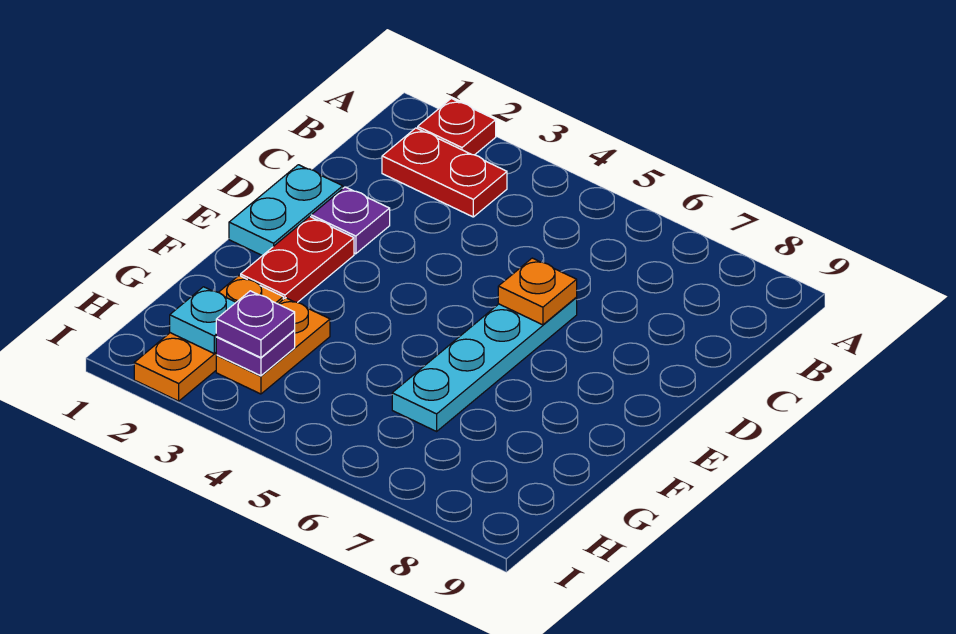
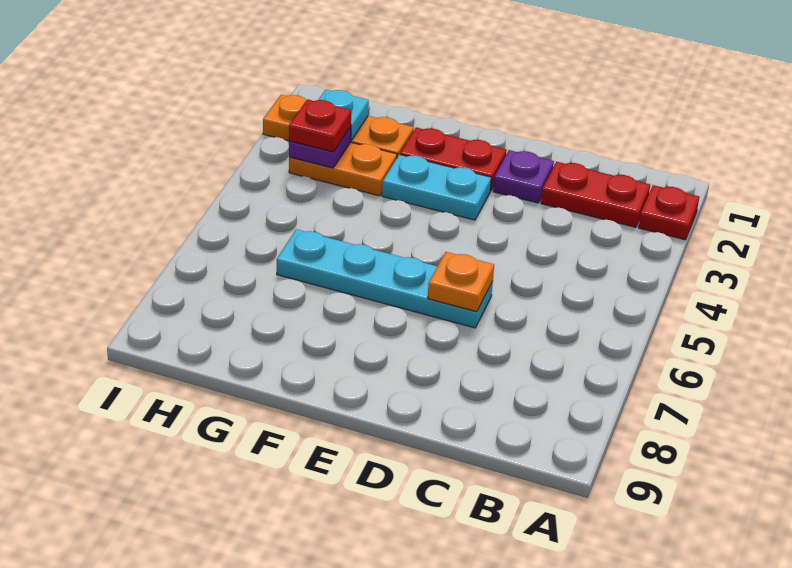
red plate B2:B3 level 1 -> red plate B2:C2 level 1
cyan plate D1:E1 level 1 -> cyan plate E3:F3 level 1
purple plate H3 level 3 -> red plate H3 level 3

